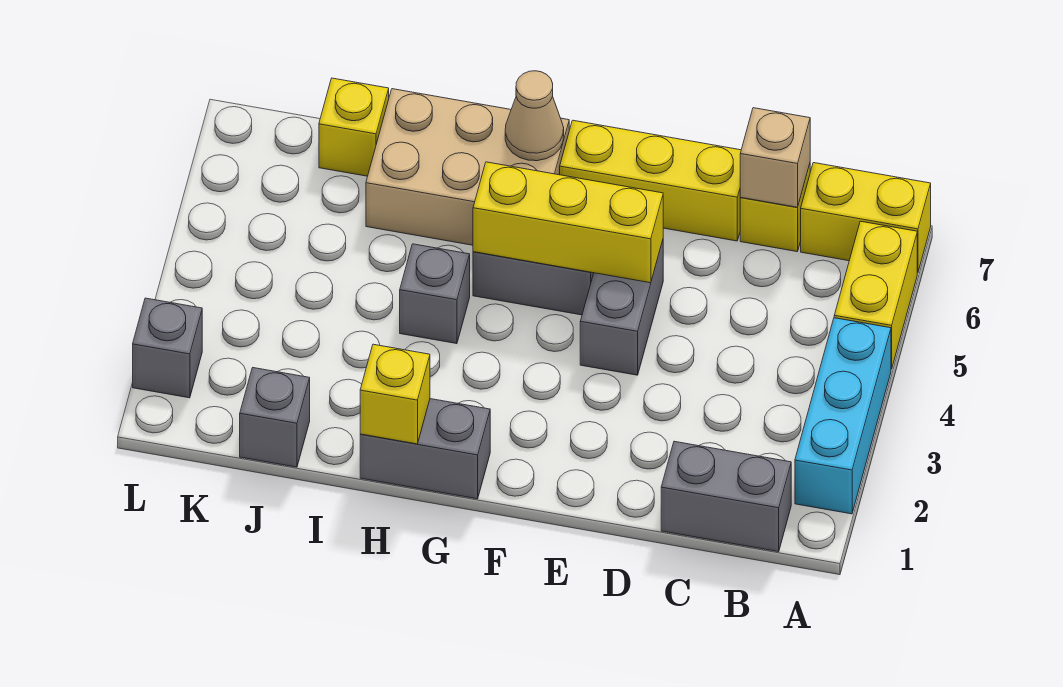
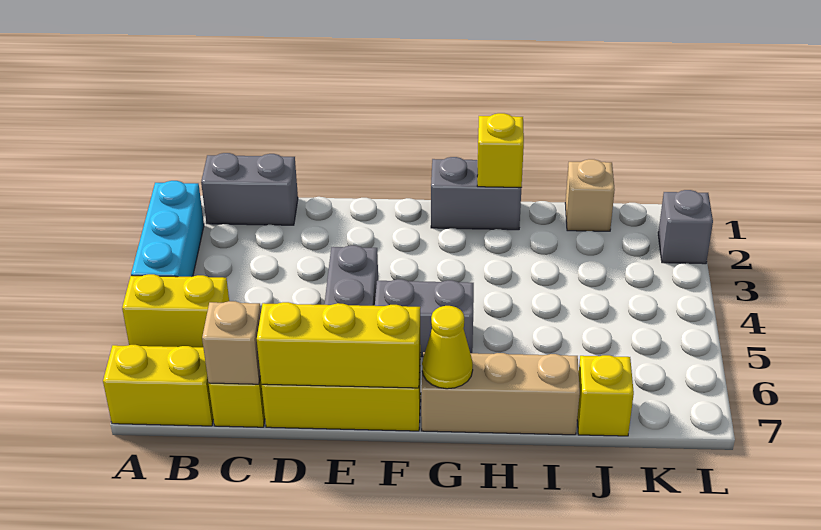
yellow brick A5:A6 level 1 -> yellow brick A5:B5 level 1
yellow brick E5:G5 level 2 -> yellow brick D7:F7 level 2
tan brick G6:I7 level 1 -> tan brick G7:I7 level 1
tan cone G7 level 2 -> yellow cone G7 level 2
grey brick H4 level 1 -> none
grey brick J1 level 1 -> tan brick J1 level 1

